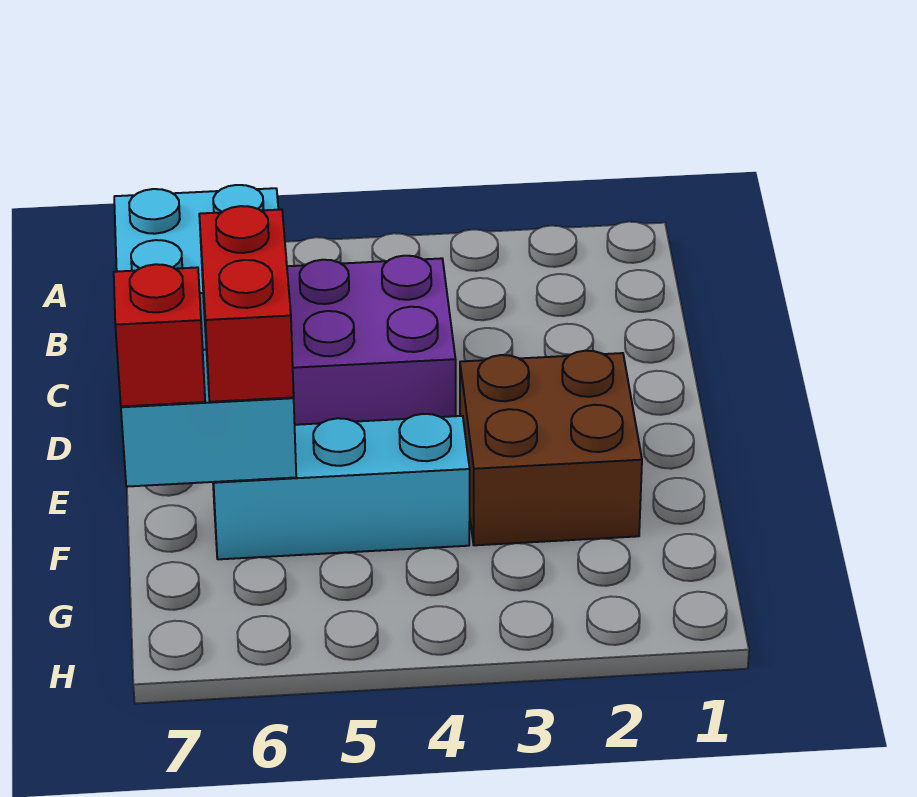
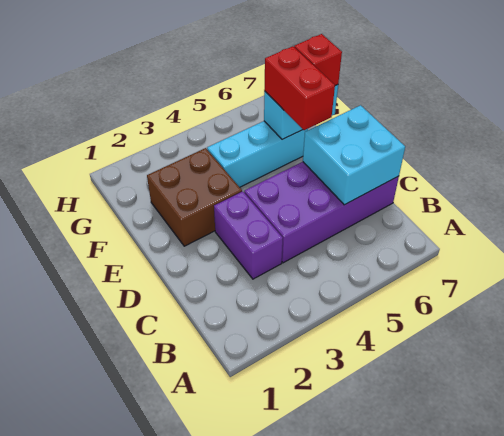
none -> purple brick C3:D3 level 1

